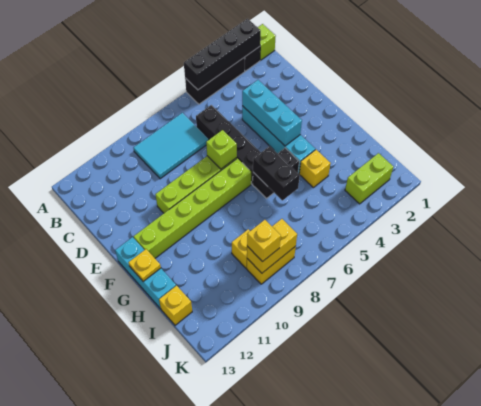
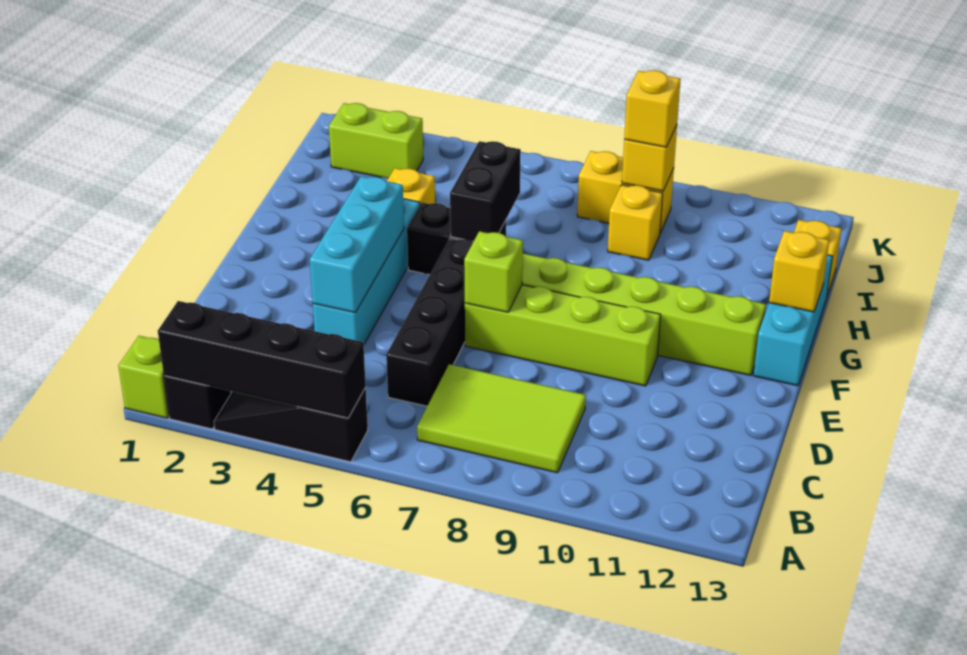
black brick A3:A5 level 1 -> black slope A3:A5 level 1 top 5
cyan tile B7:C9 level 1 -> lime tile B7:C9 level 1
yellow plate G13 level 2 -> yellow brick G13 level 2
yellow brick J8:J9 level 2 -> yellow brick J9 level 2

